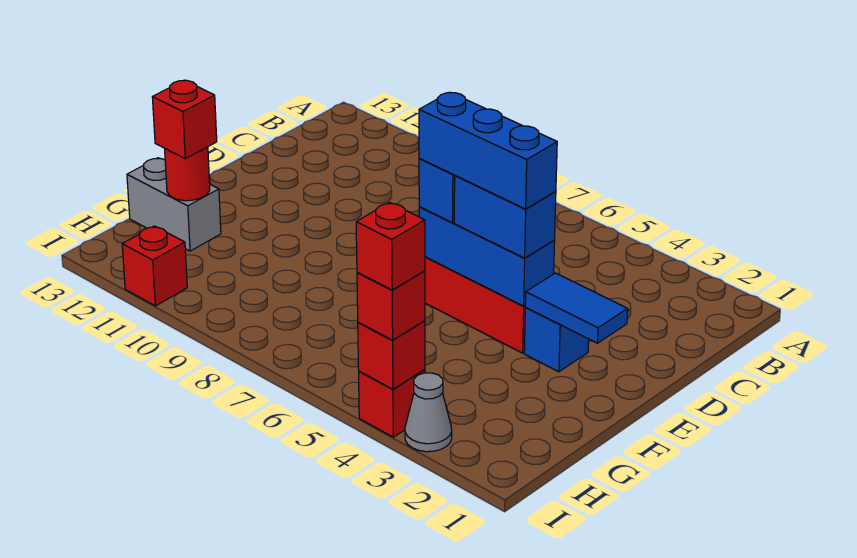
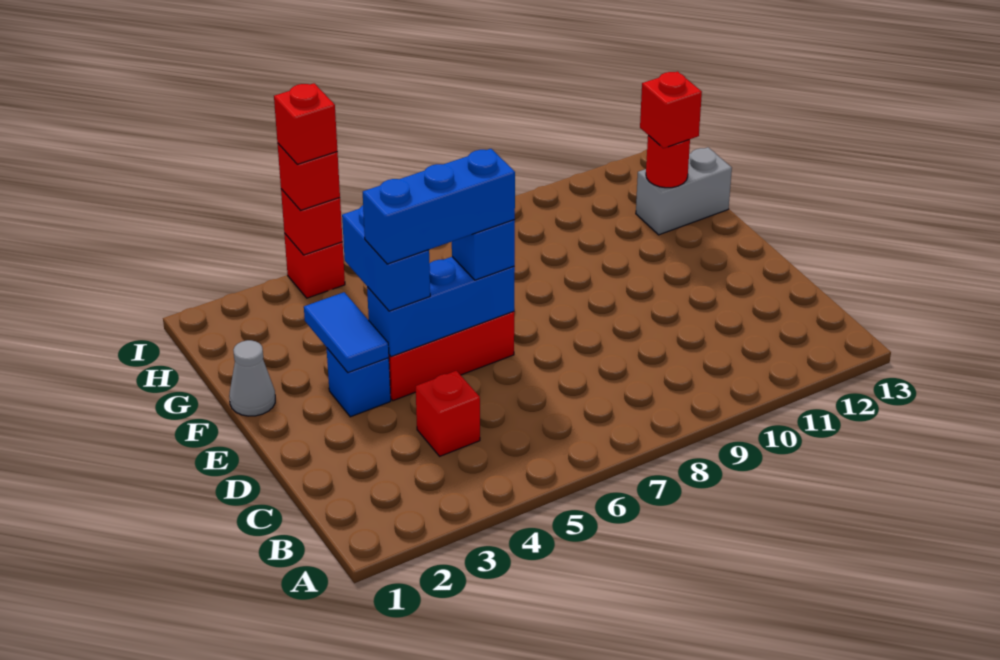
blue tile E2:E3 level 2 -> blue tile E3:F3 level 2
blue brick E4:E5 level 3 -> blue brick E4:F4 level 3
grey cone I3 level 1 -> grey cone F1 level 1
red brick I11 level 1 -> red brick C4 level 1

